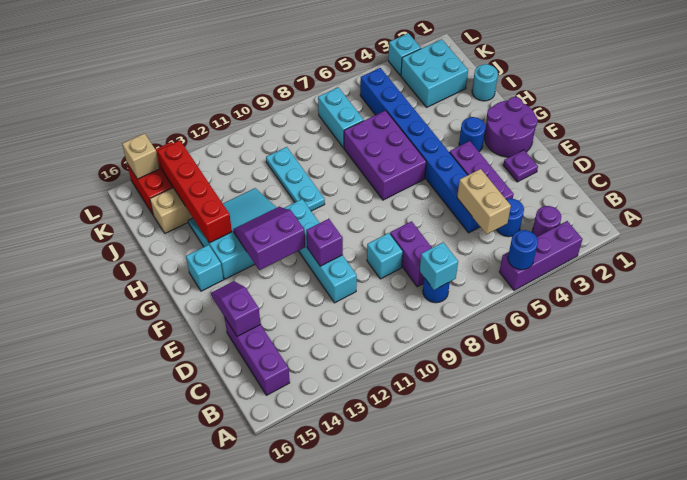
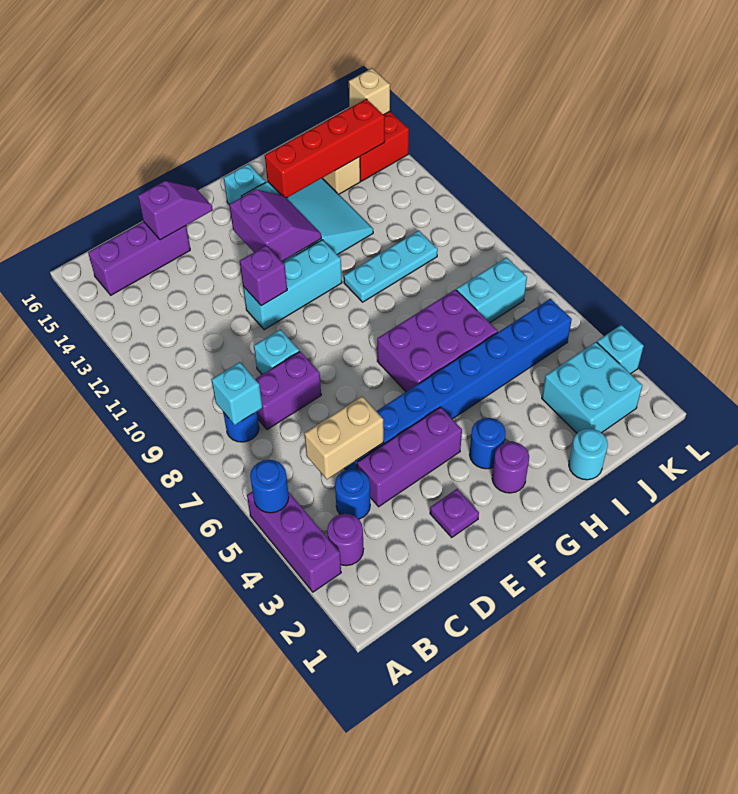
cyan brick D11:G11 level 1 -> cyan brick E11:G11 level 1
purple round brick F1:G2 level 1 -> purple round brick G2 level 1

